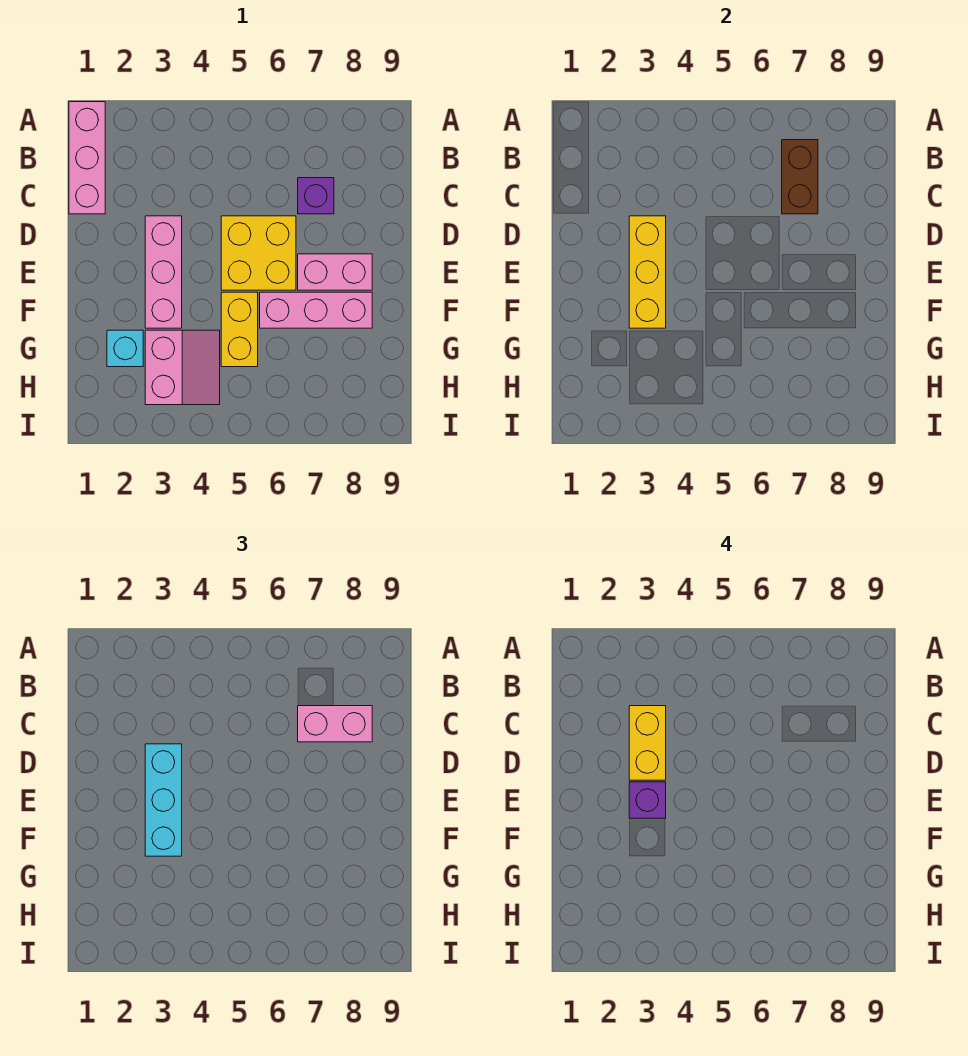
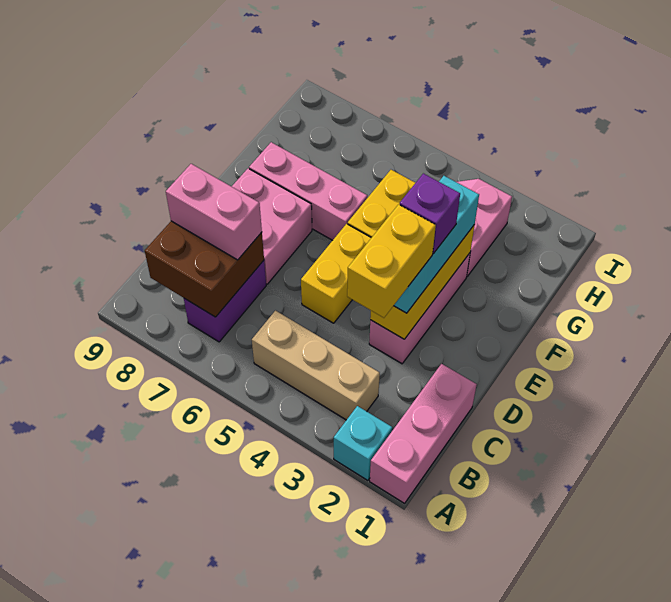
none -> tan brick B3:B5 level 1
brown brick B7:C7 level 2 -> brown brick B7:C8 level 2
purple brick C7 level 1 -> purple brick B7:C7 level 1
yellow brick D5:E6 level 1 -> yellow brick D5:E5 level 1
pink brick E7:E8 level 1 -> pink brick D7:E8 level 1
cyan brick G2 level 1 -> cyan brick A2 level 1

